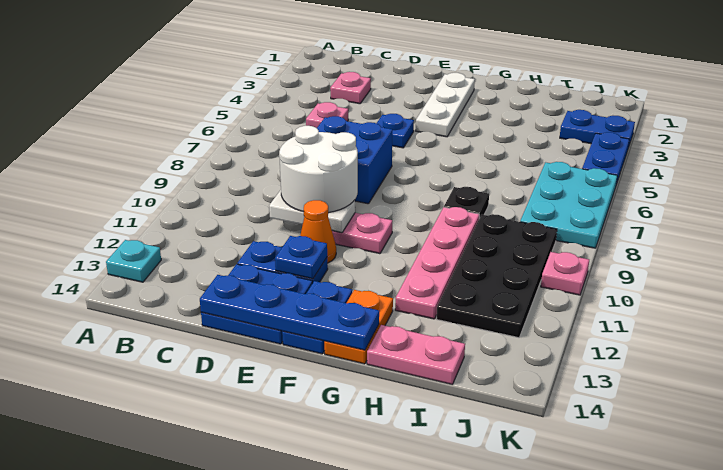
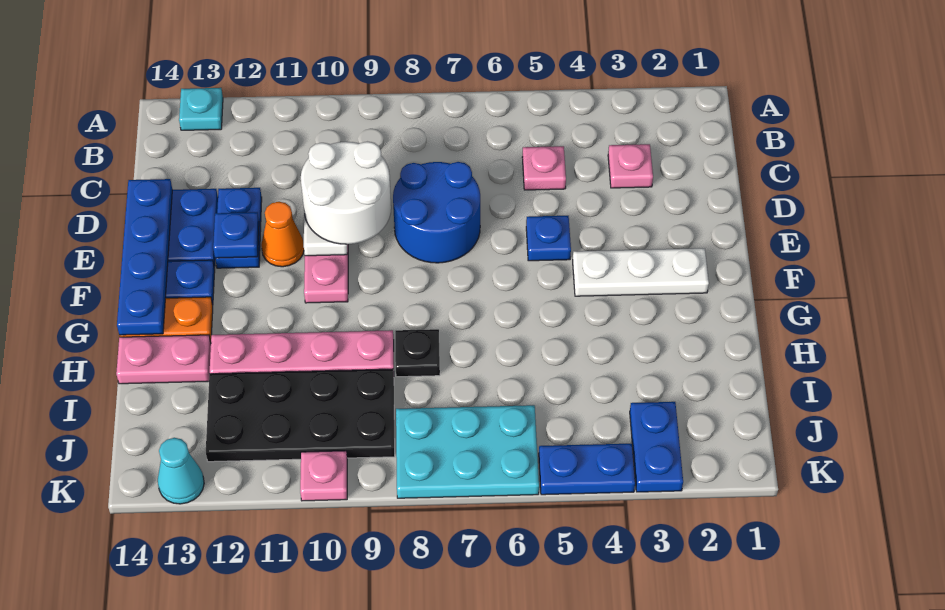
blue brick D7:E8 level 1 -> blue round brick D7:E8 level 1
pink plate H14:I14 level 1 -> pink plate H13:H14 level 1
none -> cyan cone K13 level 1

